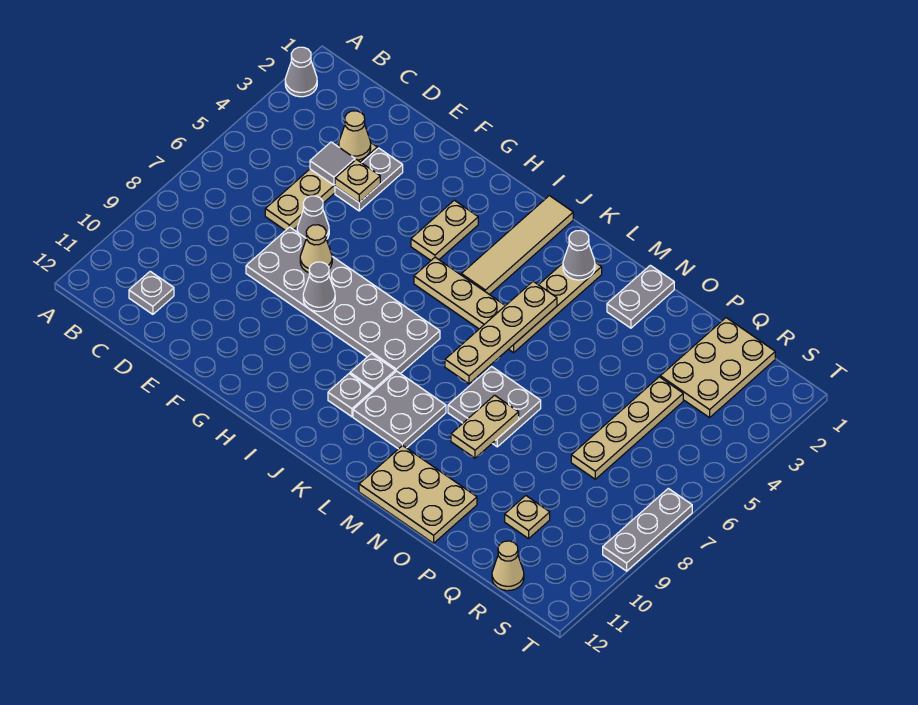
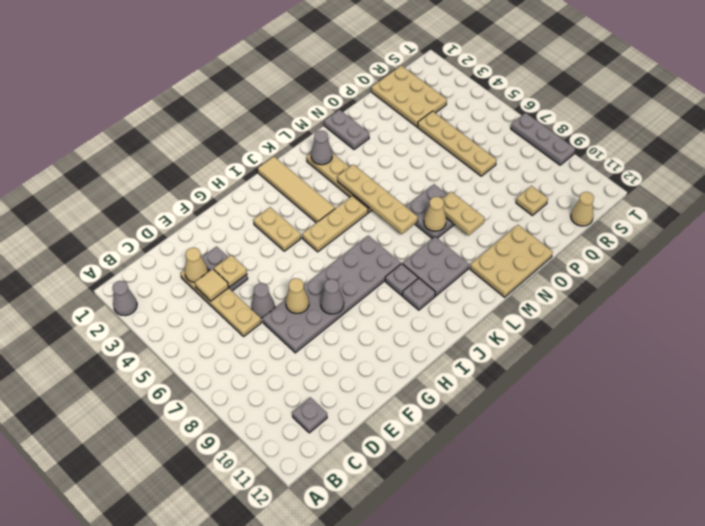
grey tile D4 level 2 -> tan tile D4 level 2
none -> tan cone M8 level 2

